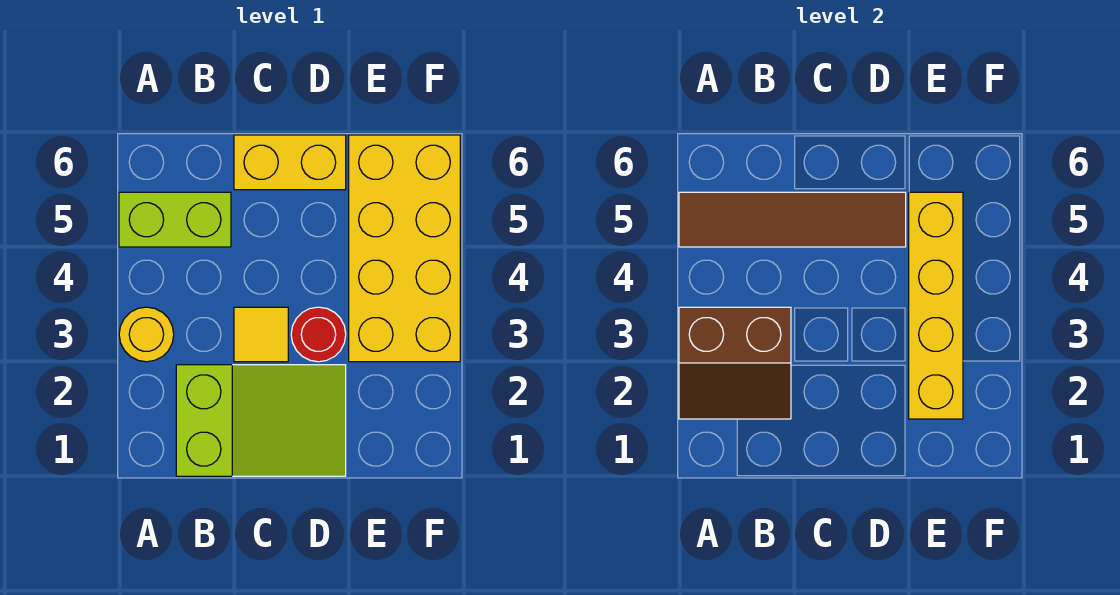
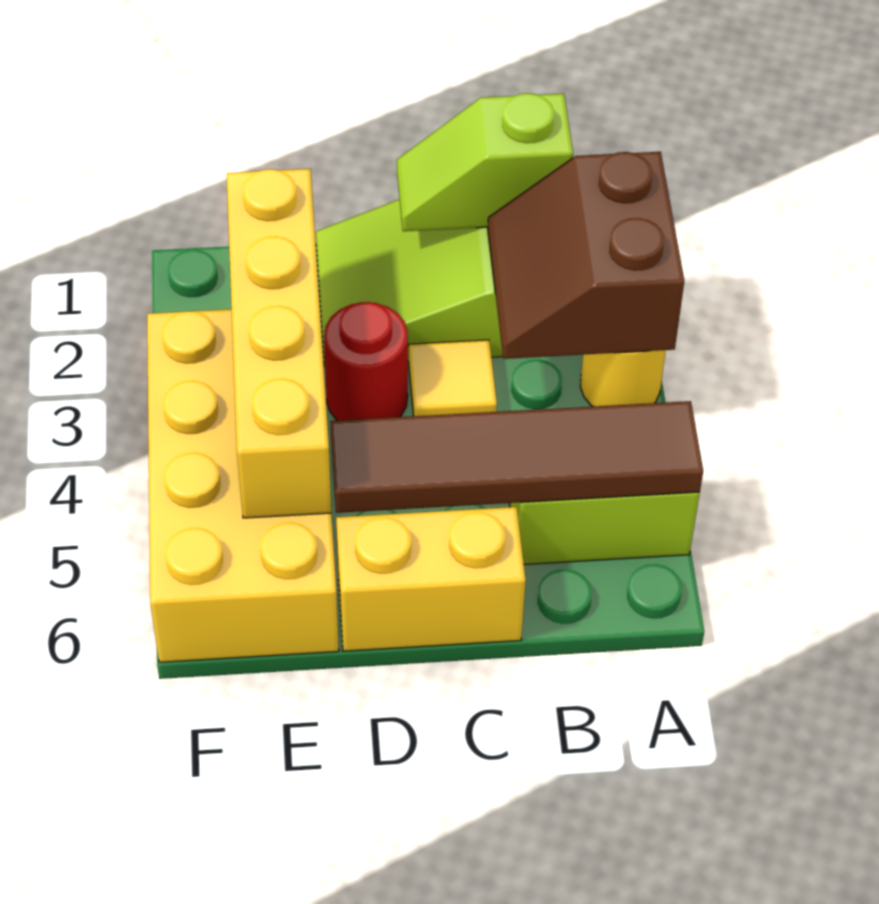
brown slope A2:B3 level 2 top 3 -> brown slope A2:B3 level 2 top A
none -> lime slope B1:C1 level 2 top B

